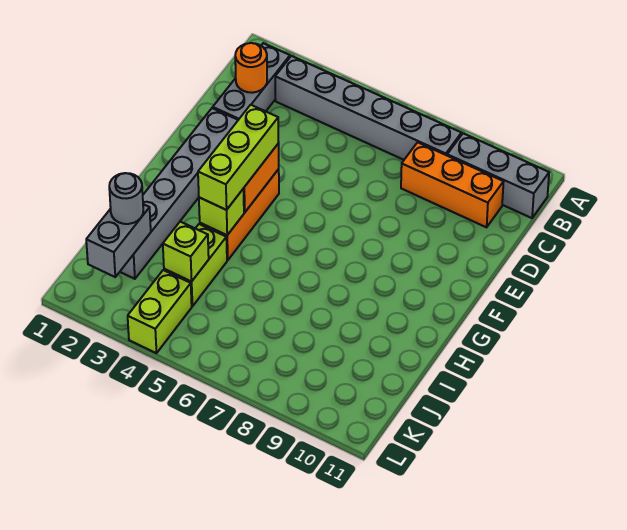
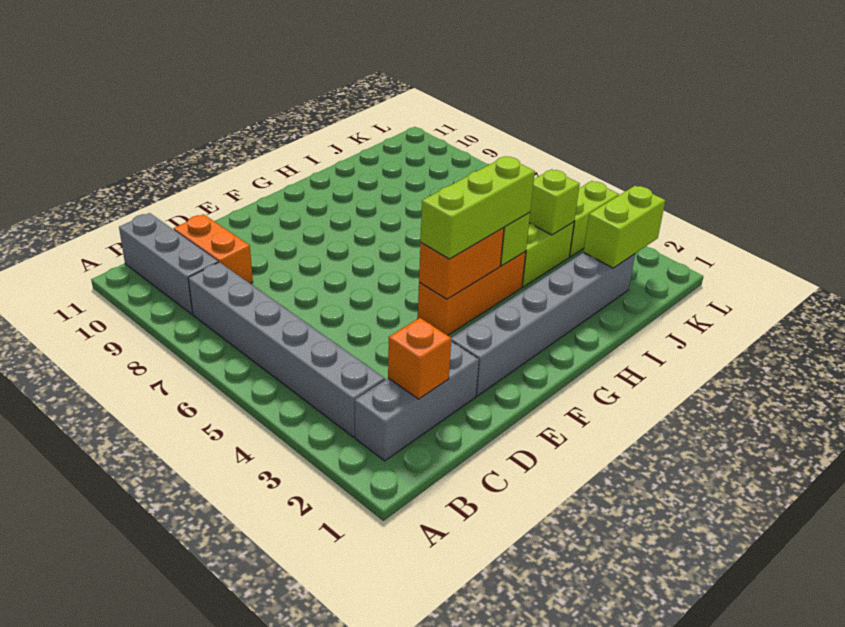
orange round brick C2 level 2 -> orange brick C2 level 2
orange brick C8:C10 level 1 -> orange brick C9:C10 level 1
grey brick J2:K2 level 2 -> lime brick J2:K2 level 2
grey round brick J2 level 3 -> none

